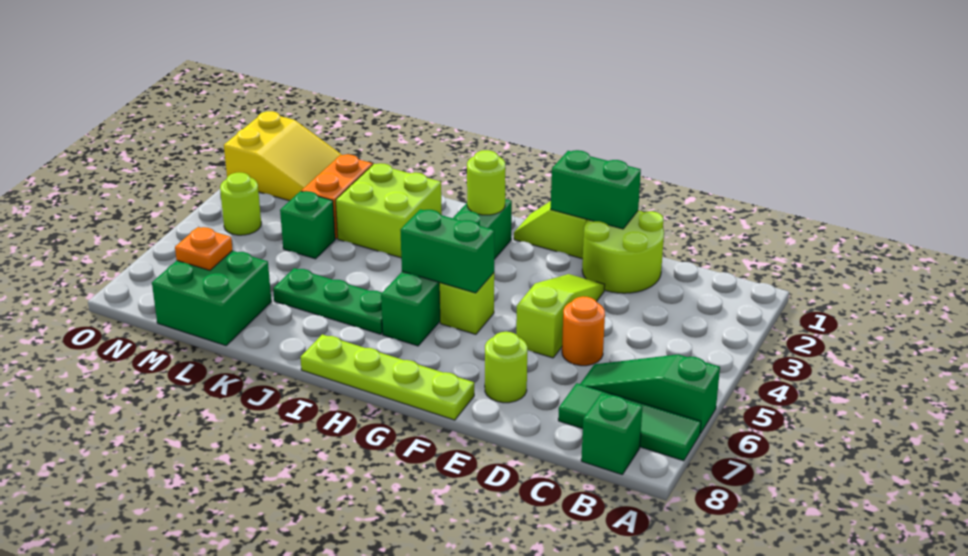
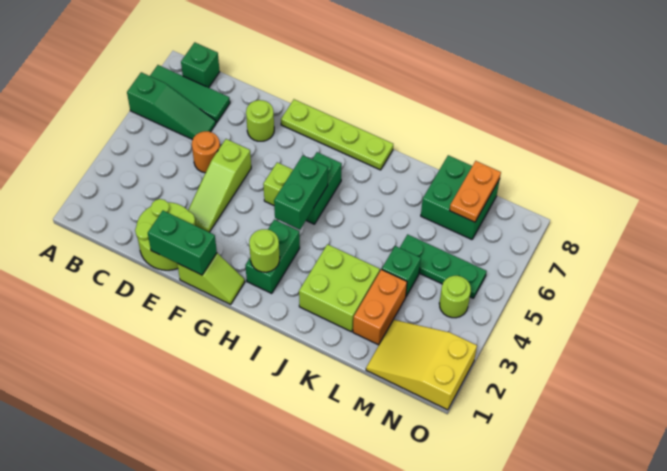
green brick G5:H5 level 2 -> green brick H4:H5 level 2
green plate I6:K6 level 1 -> green plate L5:N5 level 1
orange plate M7 level 2 -> orange plate M7:M8 level 2

